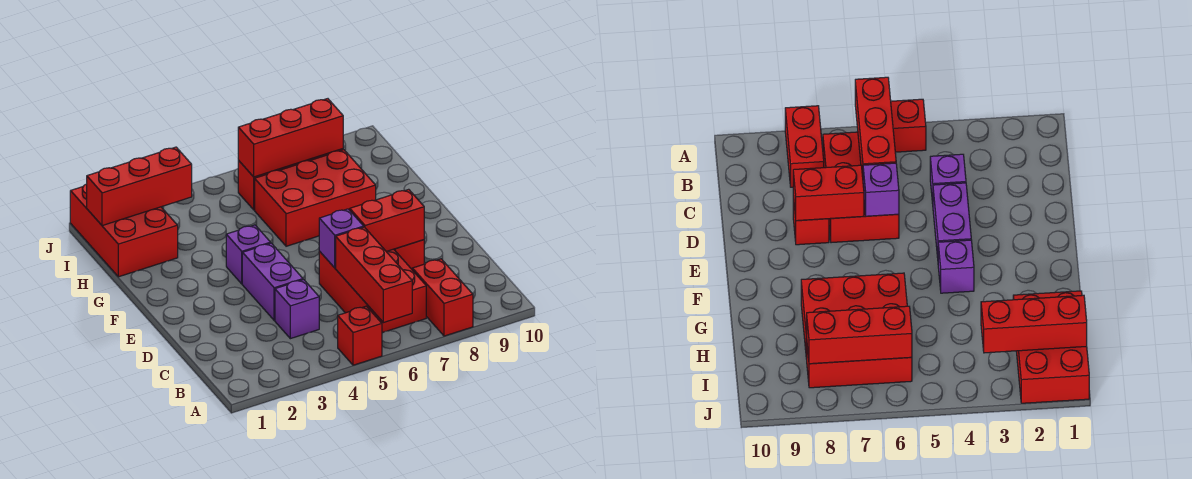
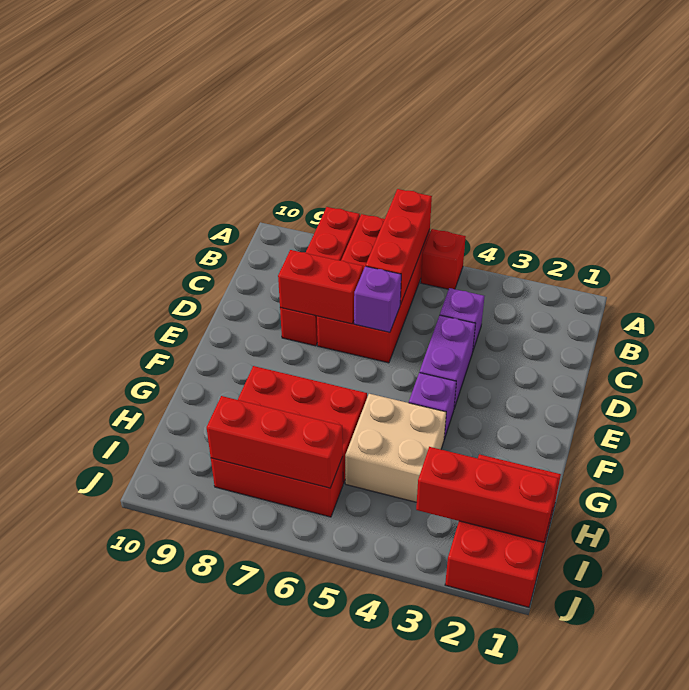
red brick B6:D7 level 1 -> red brick A6:D7 level 1
none -> tan brick G4:H5 level 1

